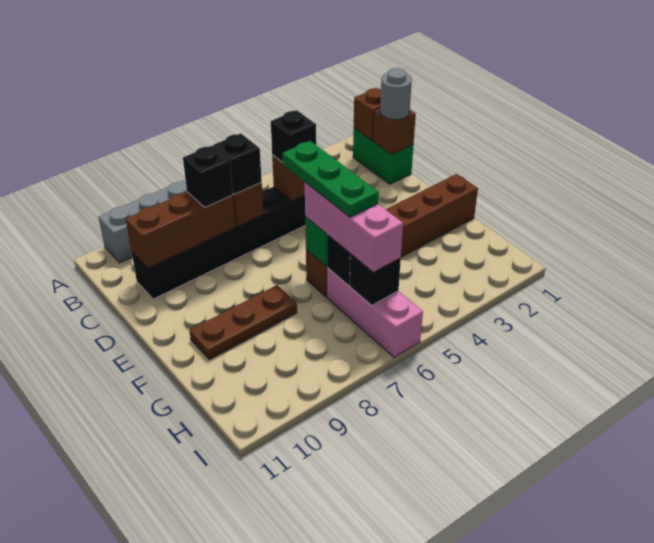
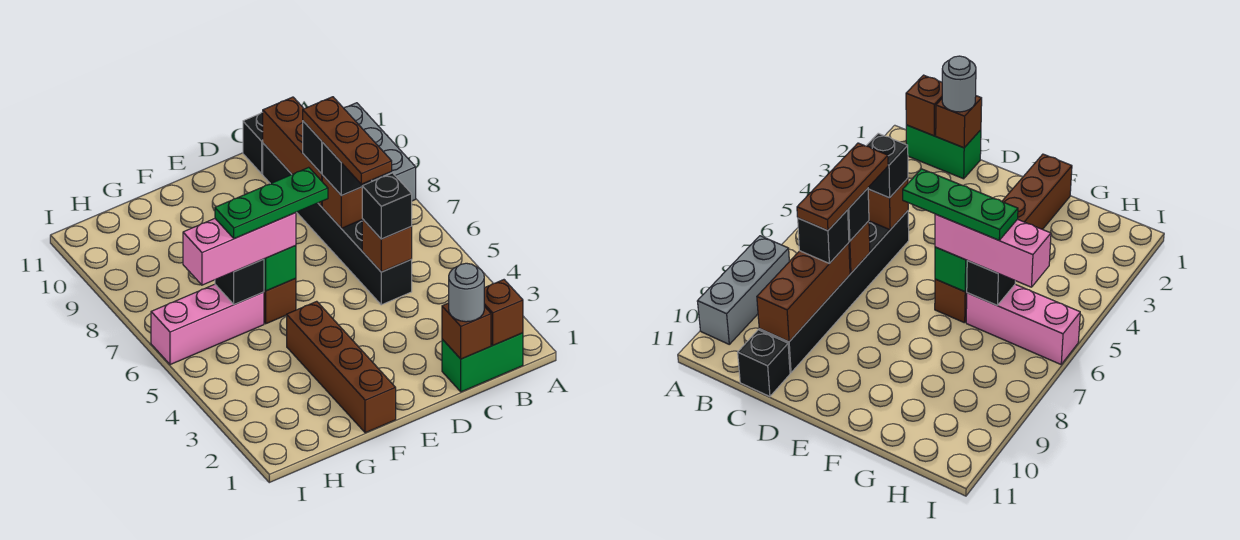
brown plate F8:F10 level 1 -> brown plate C6:C8 level 4
black brick H6 level 2 -> black brick C11 level 1

